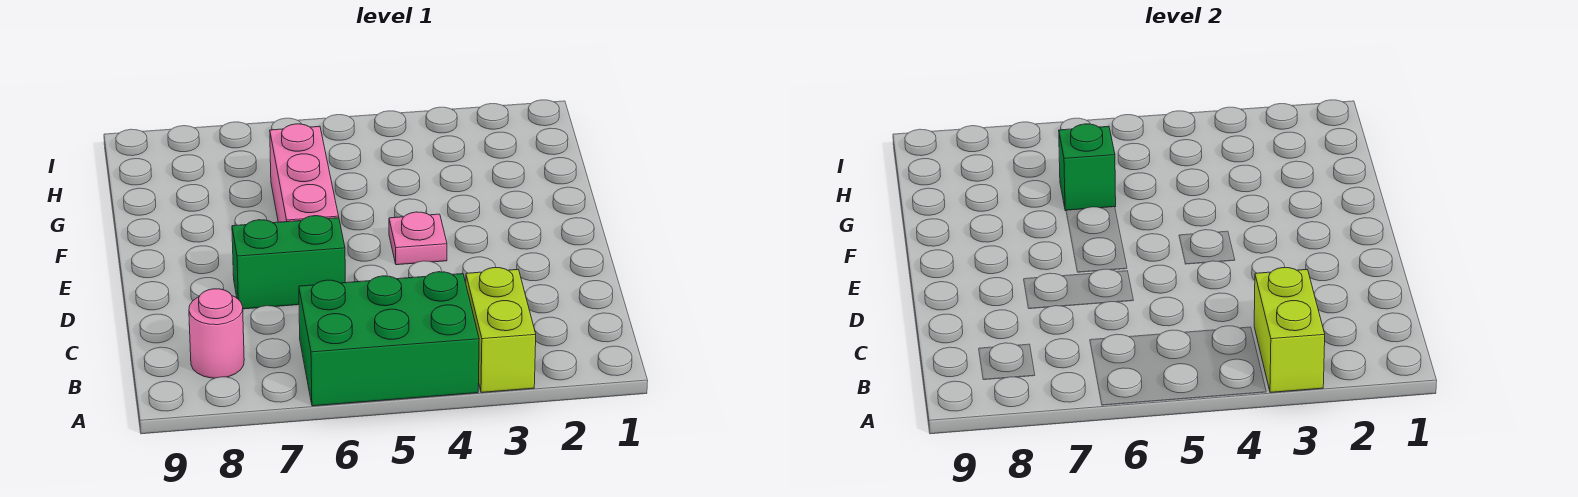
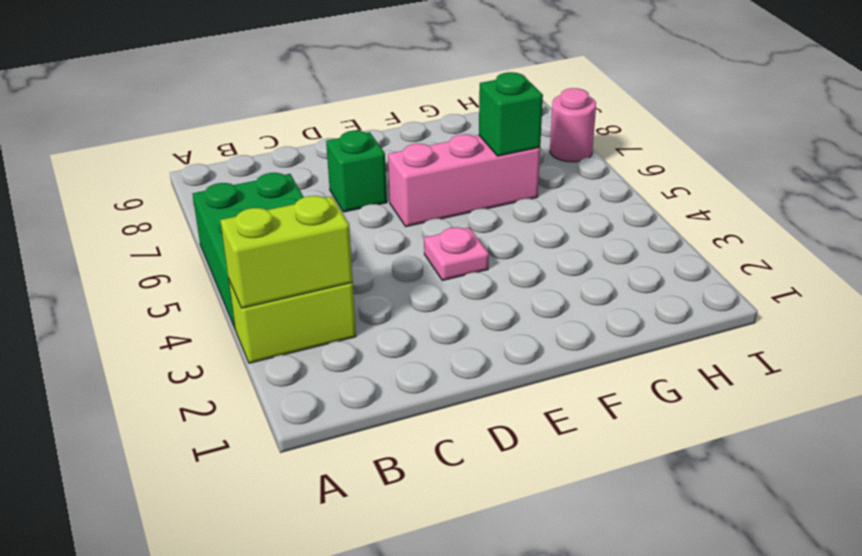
pink round brick B8 level 1 -> pink round brick I7 level 1
green brick D6:D7 level 1 -> green brick D7 level 1

